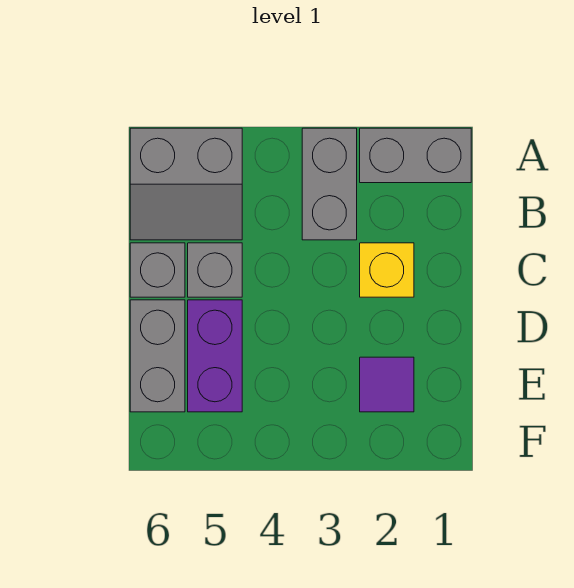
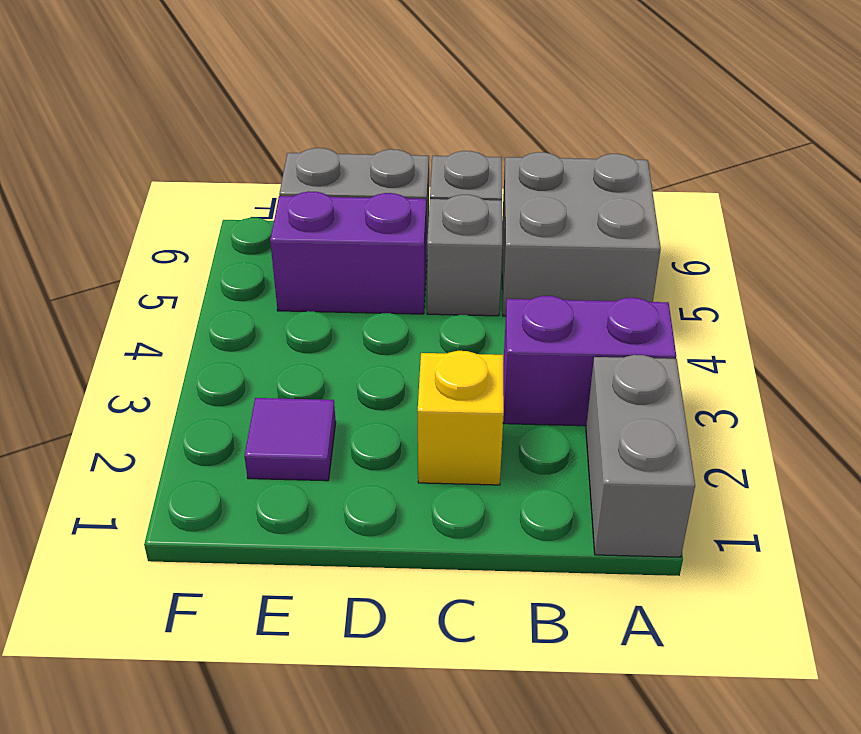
grey brick A3:B3 level 1 -> purple brick A3:B3 level 1
grey slope A5:B6 level 1 top A -> grey brick A5:B6 level 1

